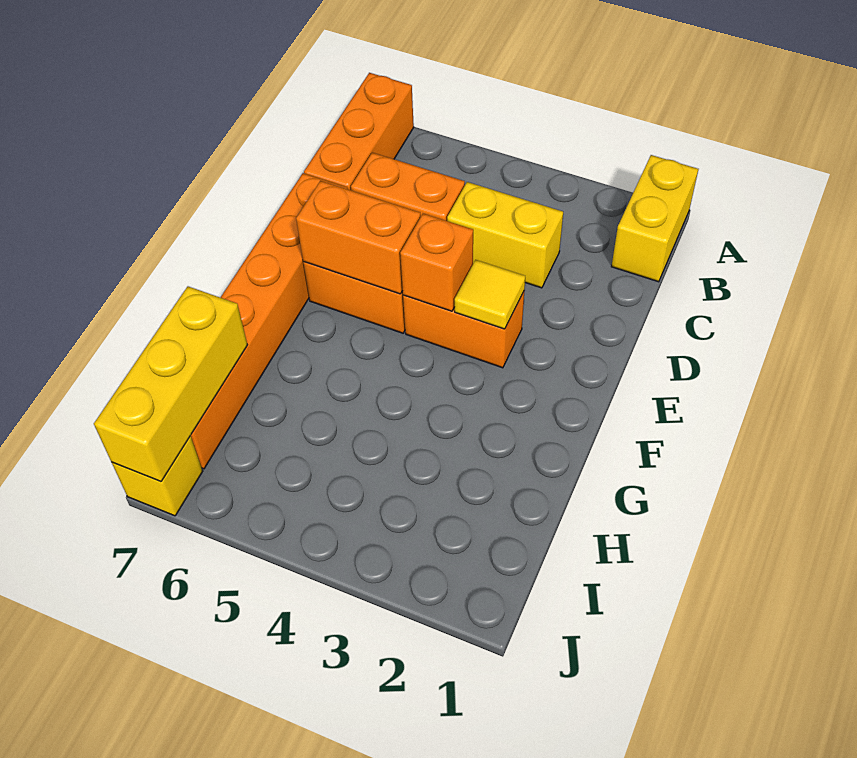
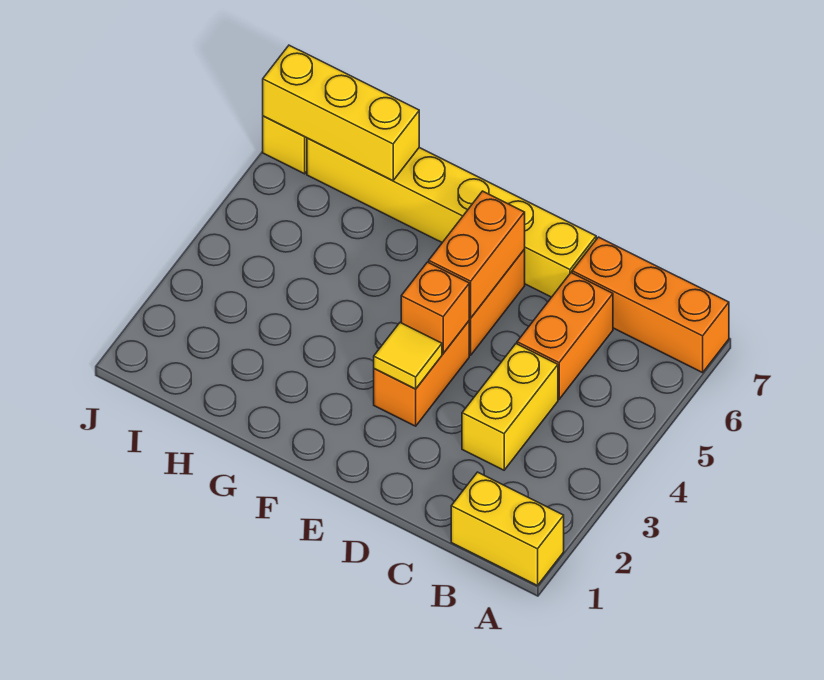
orange brick D7:I7 level 1 -> yellow brick D7:I7 level 1

